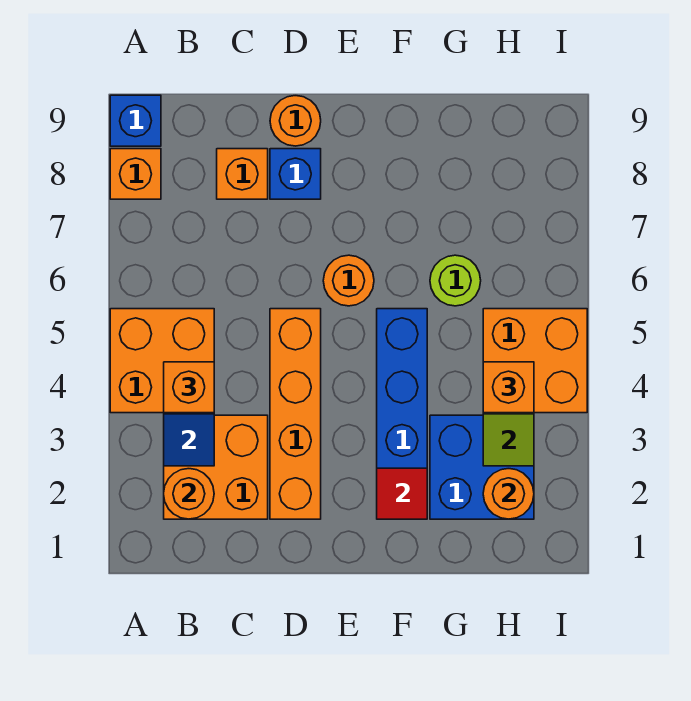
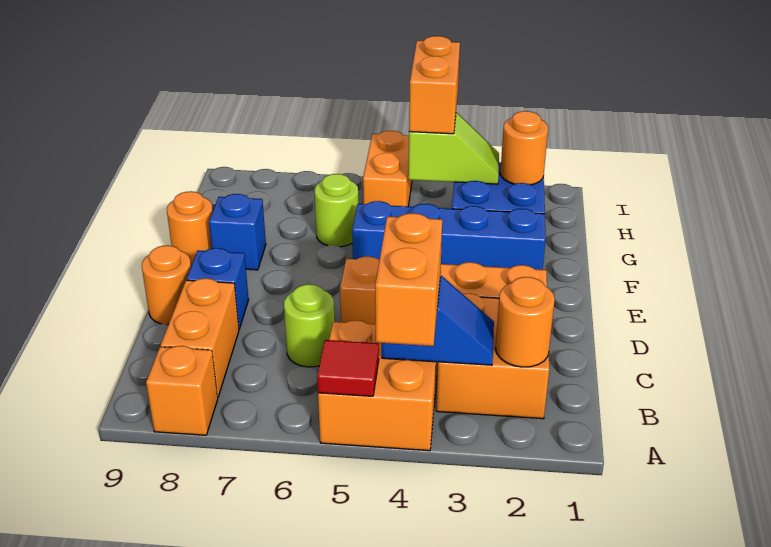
blue brick A9 level 1 -> blue brick F8 level 1
orange brick B4 level 3 -> orange brick A4:B4 level 3
none -> lime round brick C6 level 1
orange brick C8 level 1 -> orange brick B8:C8 level 1
orange round brick E6 level 1 -> orange round brick F9 level 1
red tile F2 level 2 -> red tile A5 level 2
orange brick H4:I5 level 1 -> orange brick H5:I5 level 1
orange brick H4 level 3 -> orange brick H4:I4 level 3

